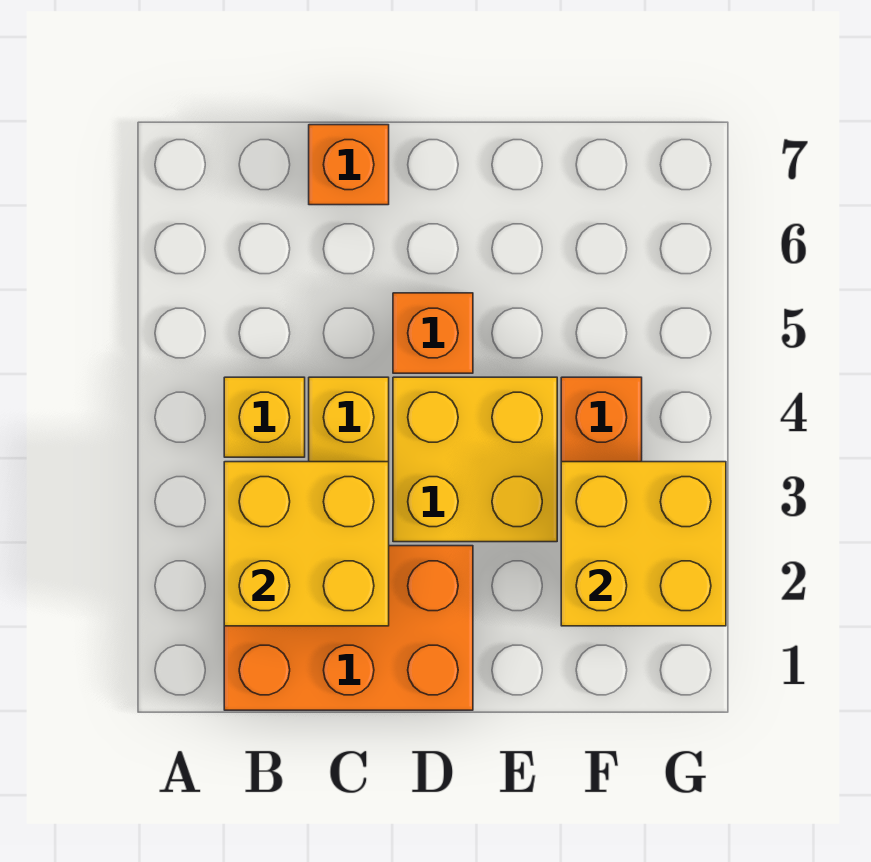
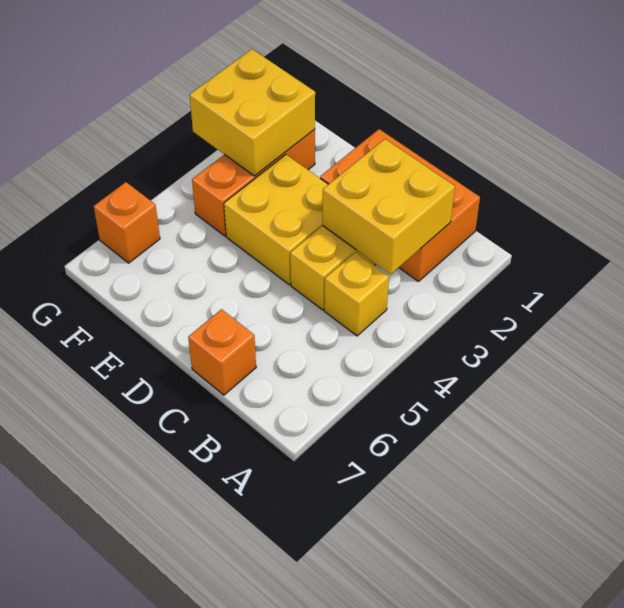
orange brick D5 level 1 -> orange brick G6 level 1

